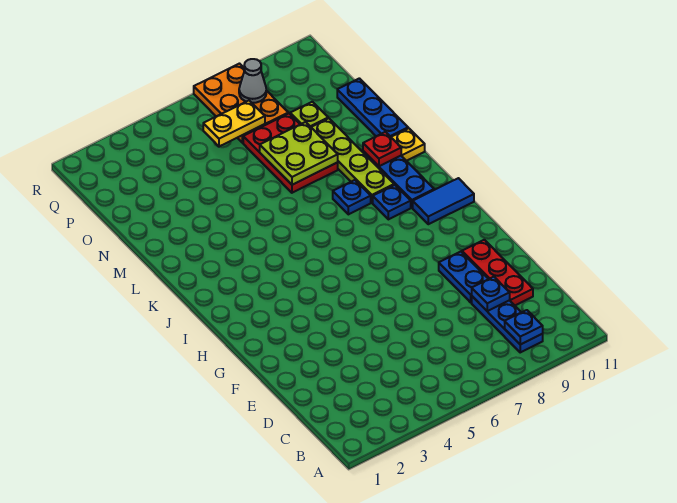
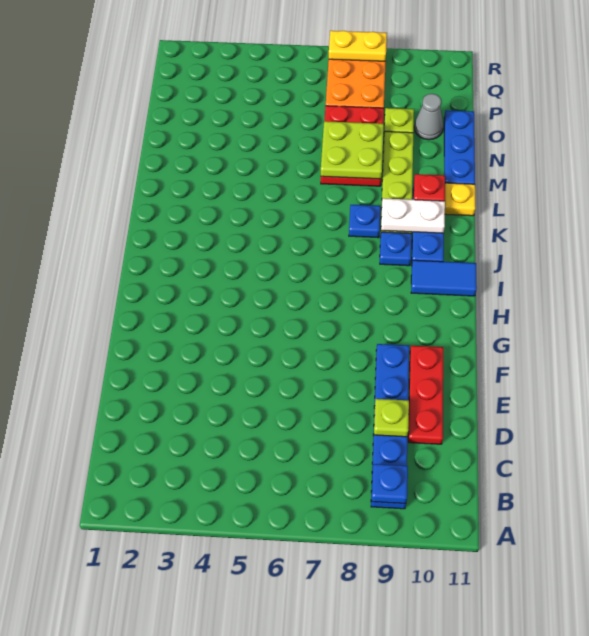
blue plate D9 level 2 -> lime plate D9 level 2
none -> white plate K9:K10 level 2
yellow plate P6:P7 level 2 -> yellow plate R7:R8 level 2
grey cone Q8 level 2 -> grey cone O10 level 1

